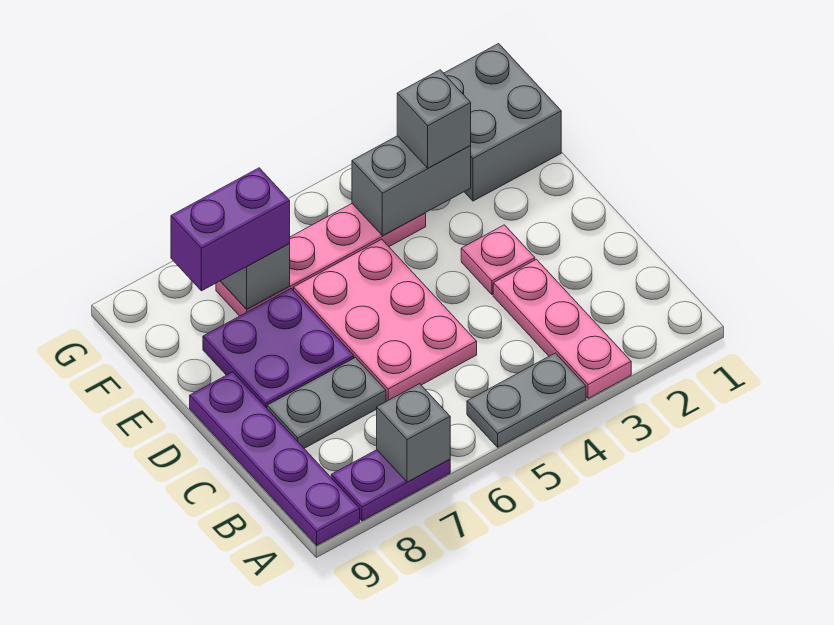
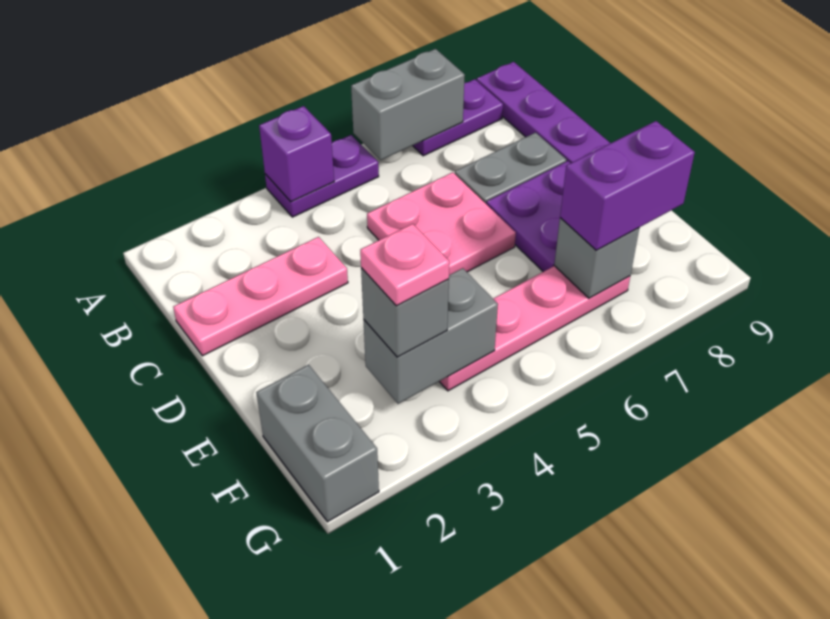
pink plate A3:C3 level 1 -> pink plate C1:C3 level 1
grey plate A4:A5 level 1 -> purple plate A4:A5 level 1
none -> purple brick A4 level 2
grey brick A7 level 2 -> grey brick A6:A7 level 2
pink plate C5:E6 level 1 -> pink plate C5:D6 level 1
pink plate D3 level 1 -> pink plate F3 level 4
grey brick F1:G2 level 1 -> grey brick F1:G1 level 1

